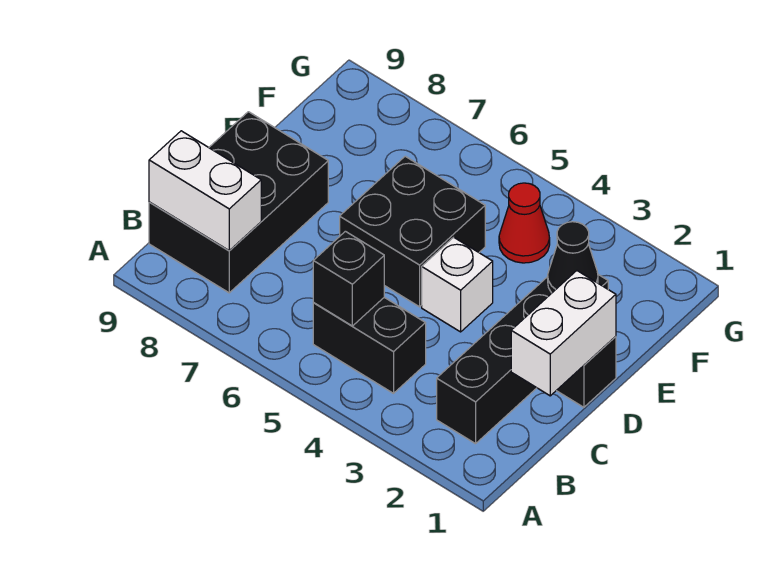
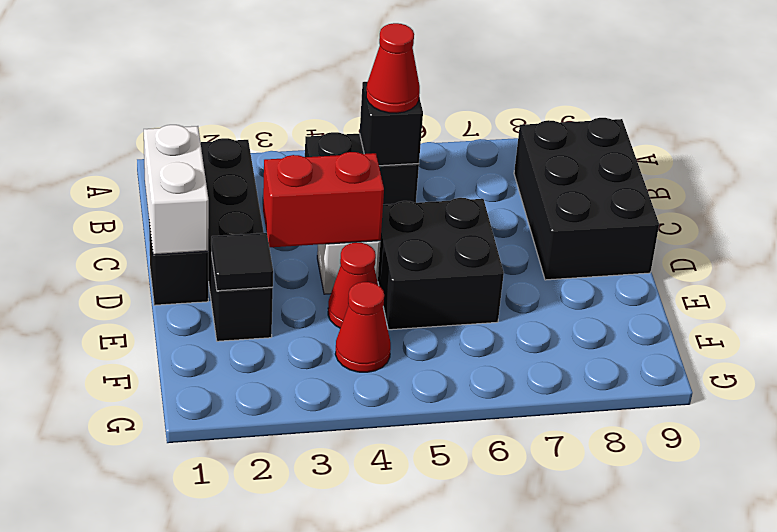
none -> red cone B5 level 3
white brick B8:B9 level 2 -> none
none -> red brick D3:D4 level 2
black cone E2 level 2 -> black tile E2 level 2
none -> red cone E4 level 1

